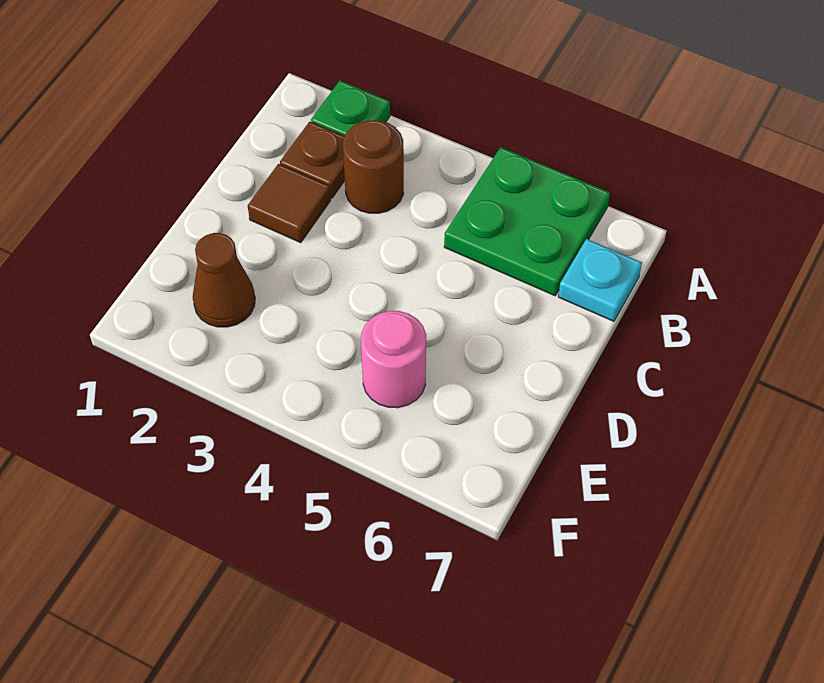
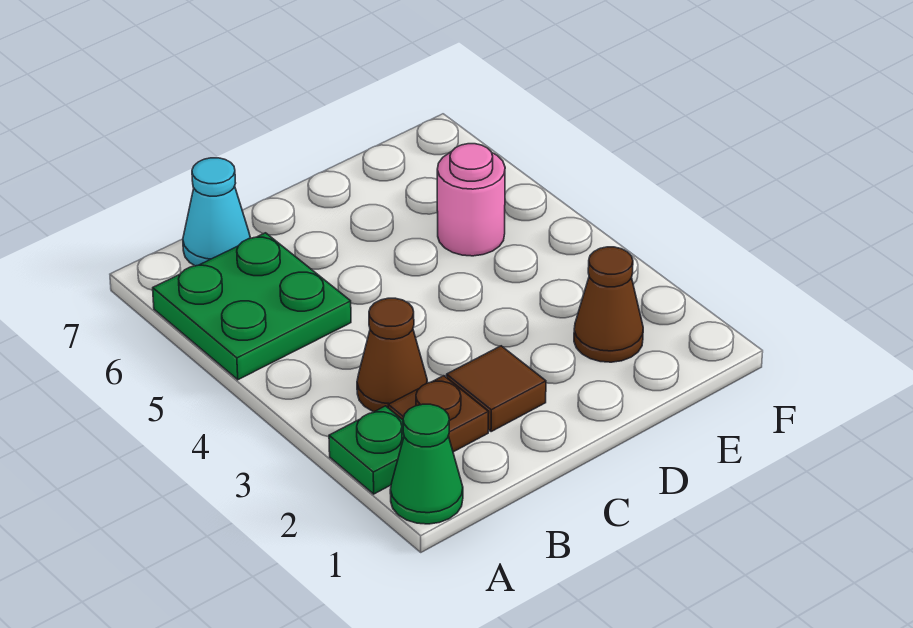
none -> green cone A1 level 1
brown round brick B3 level 1 -> brown cone B3 level 1
cyan plate B7 level 1 -> cyan cone B7 level 1

